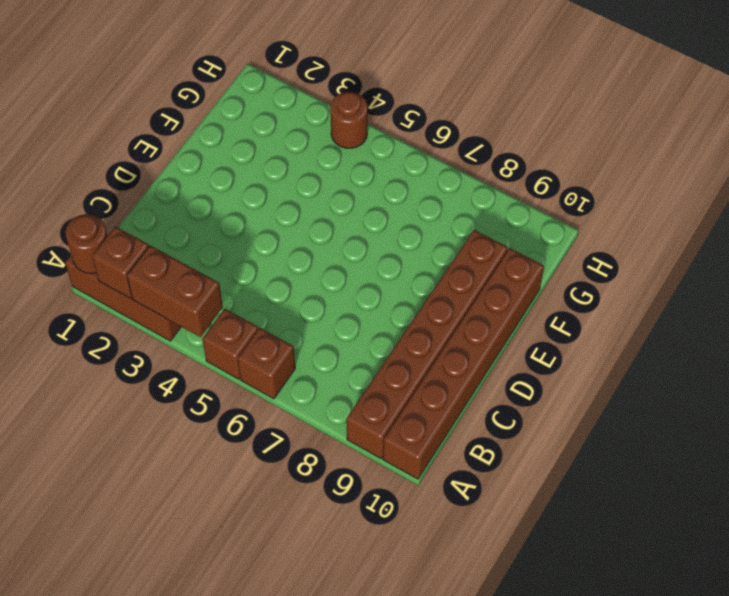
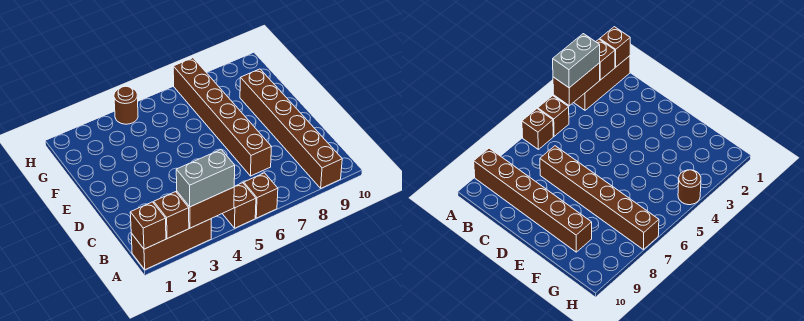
brown round brick A1 level 2 -> brown brick A1 level 2
none -> grey brick A3:A4 level 3
brown brick A10:F10 level 1 -> brown brick C7:H7 level 1

